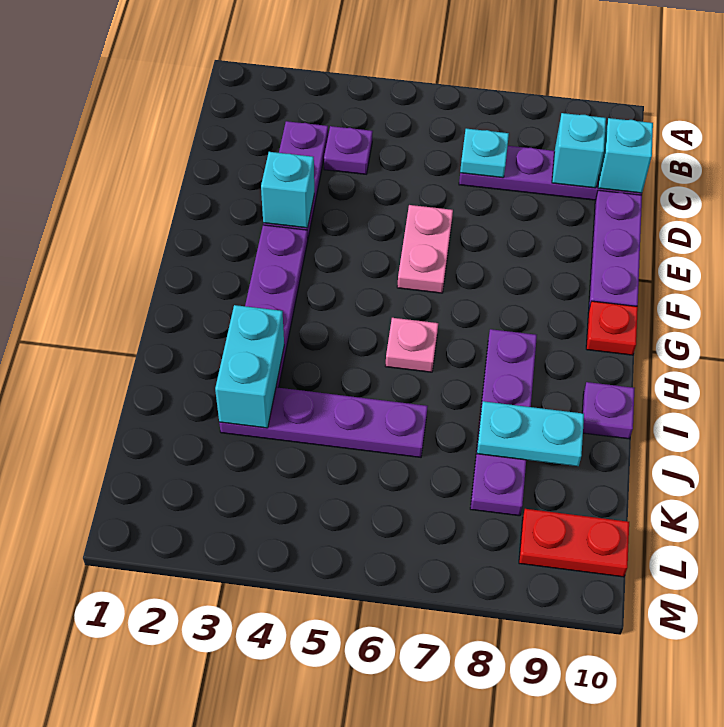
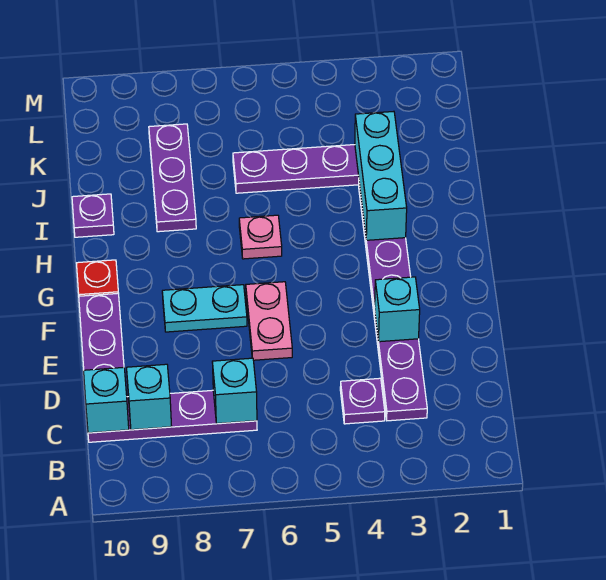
cyan plate C7 level 2 -> cyan brick C7 level 2
purple plate H8:K8 level 1 -> purple plate I8:K8 level 1
cyan brick I3:J3 level 2 -> cyan brick H3:J3 level 2
cyan plate J8:J9 level 2 -> cyan plate F7:F8 level 1
red plate L9:L10 level 1 -> none

